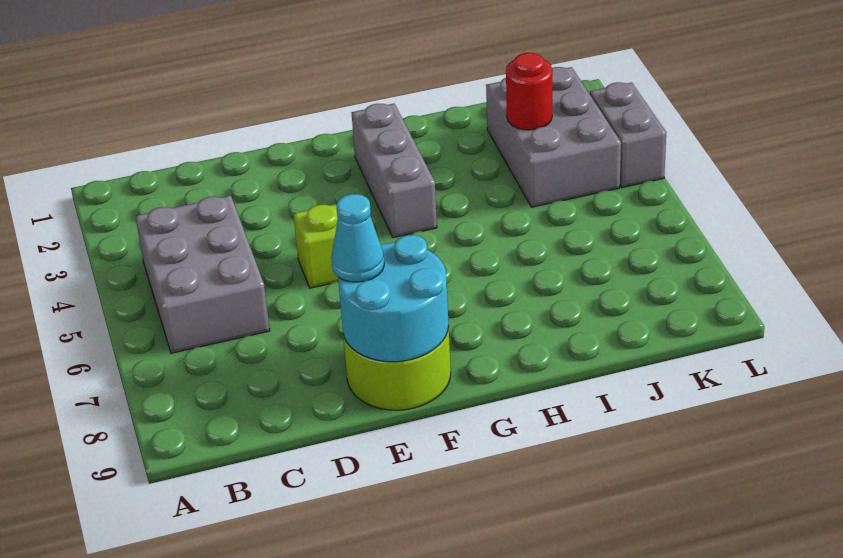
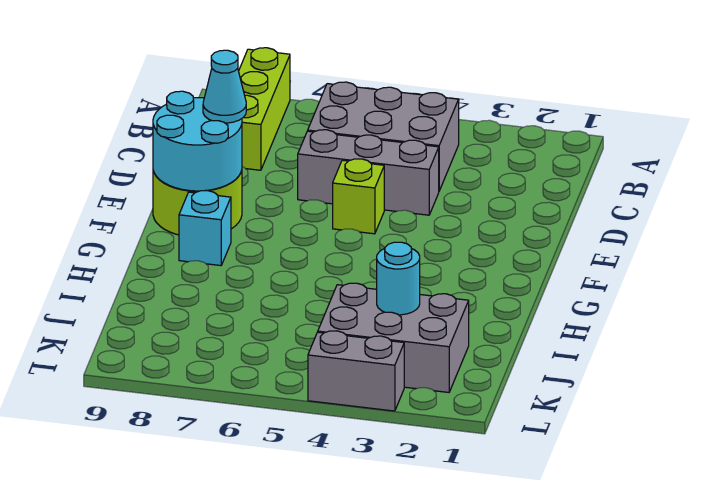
none -> lime brick A8:C8 level 1
grey brick G2:G4 level 1 -> grey brick D4:D6 level 1
none -> cyan brick G8 level 1
red round brick J3 level 2 -> cyan round brick J3 level 2

